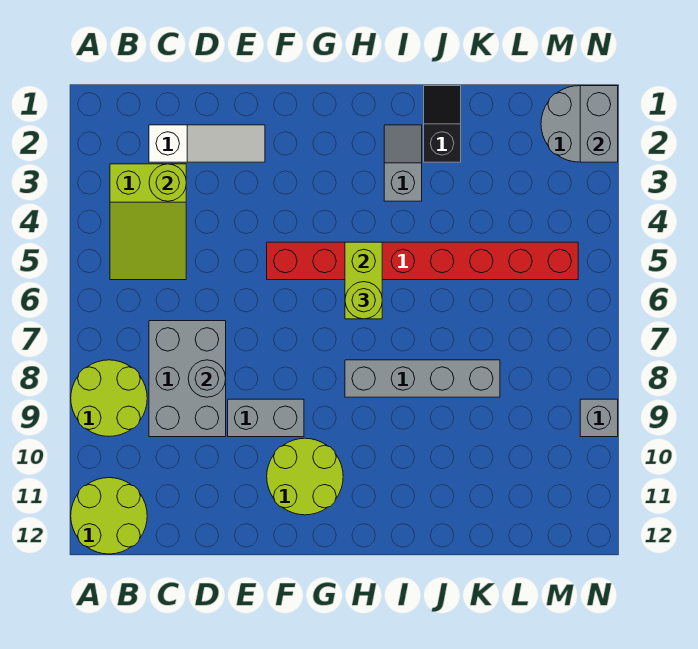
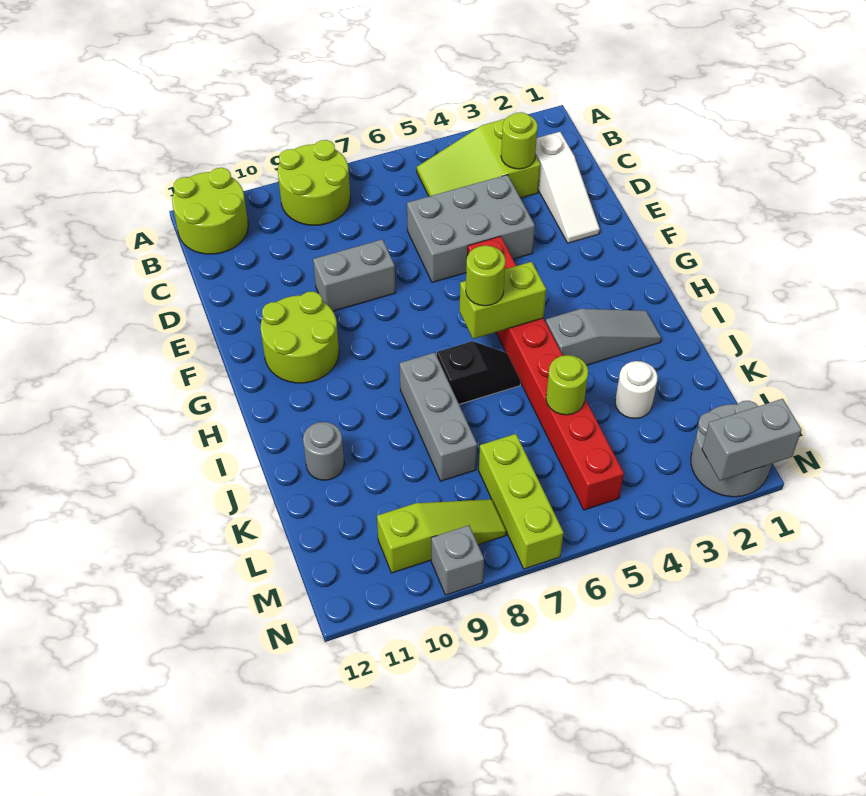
grey brick C7:D9 level 1 -> grey brick D4:E6 level 1
grey round brick D8 level 2 -> grey round brick J11 level 1
grey brick E9:F9 level 1 -> grey brick E8:E9 level 1
grey brick H8:K8 level 1 -> grey brick I8:K8 level 1
grey slope I2:I3 level 1 top 3 -> grey slope I2:I4 level 1 top 4
black slope J1:J2 level 1 top 2 -> black slope I6:I7 level 1 top 7
none -> white round brick K3 level 1
none -> lime round brick K5 level 2
none -> lime brick L7:N7 level 1
none -> lime slope M8:M10 level 1 top 10

